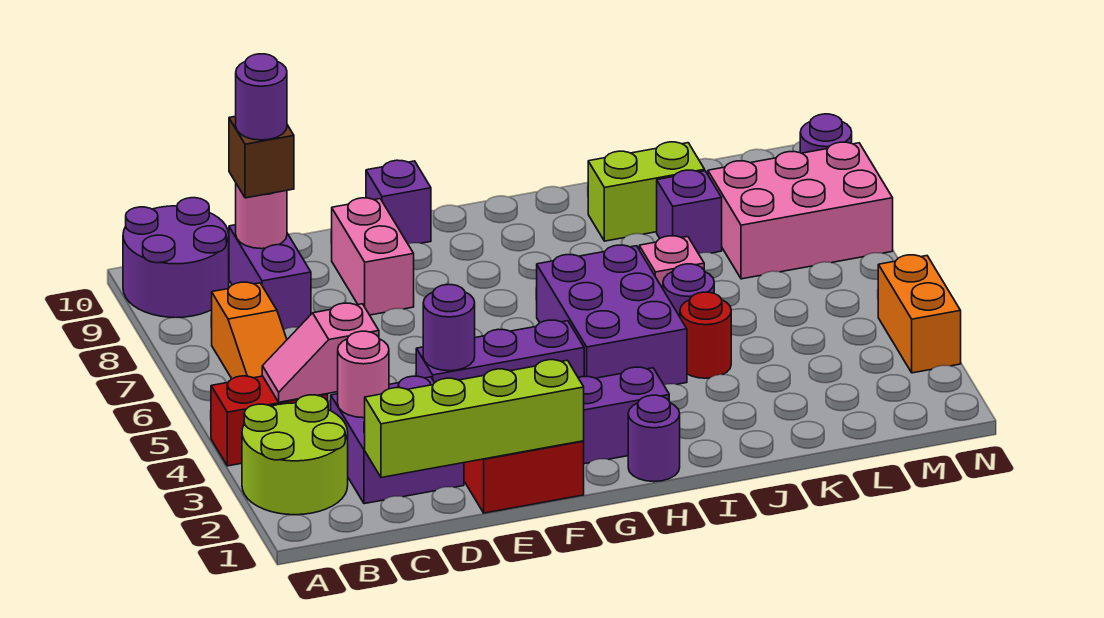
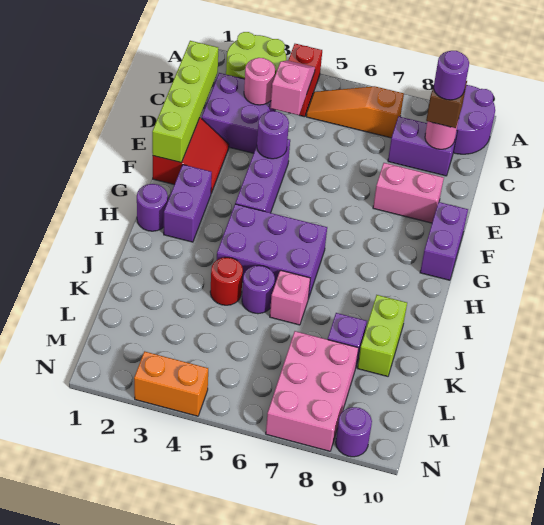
purple brick F10 level 1 -> purple brick F10:G10 level 1

